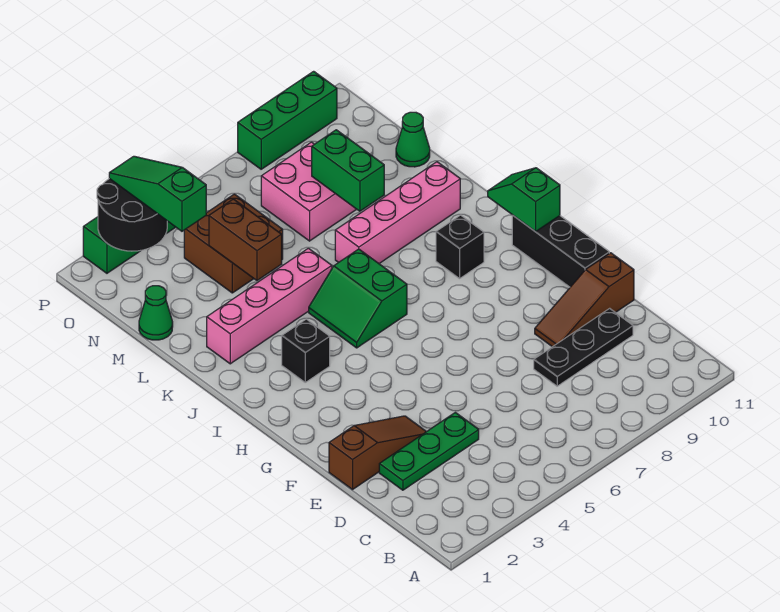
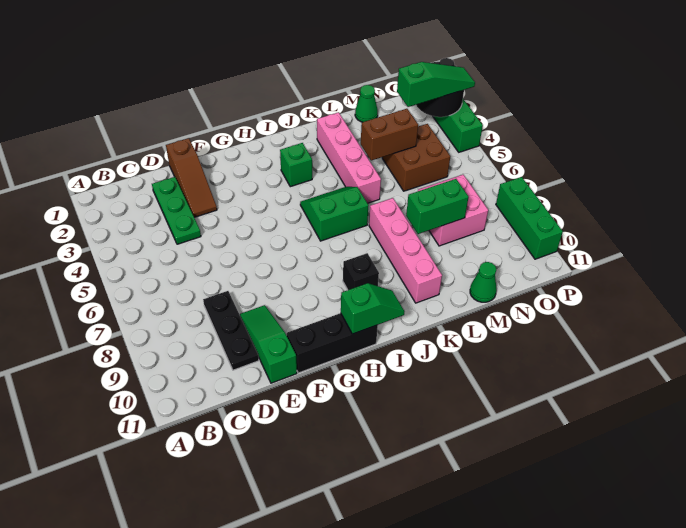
brown slope E9:E11 level 1 top 11 -> green slope E9:E11 level 1 top 11
black brick I3 level 1 -> green brick I3 level 1

